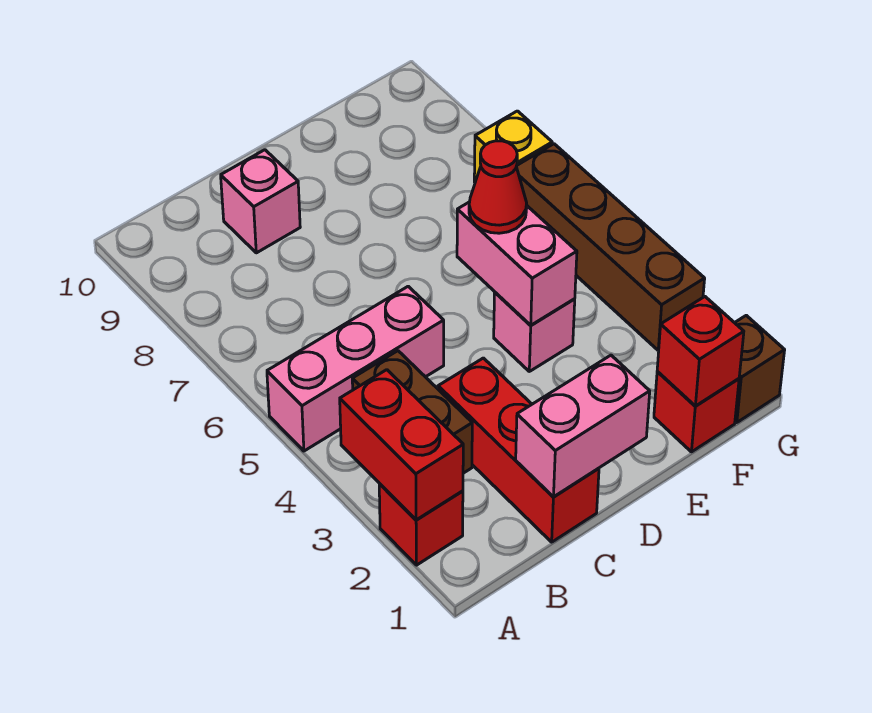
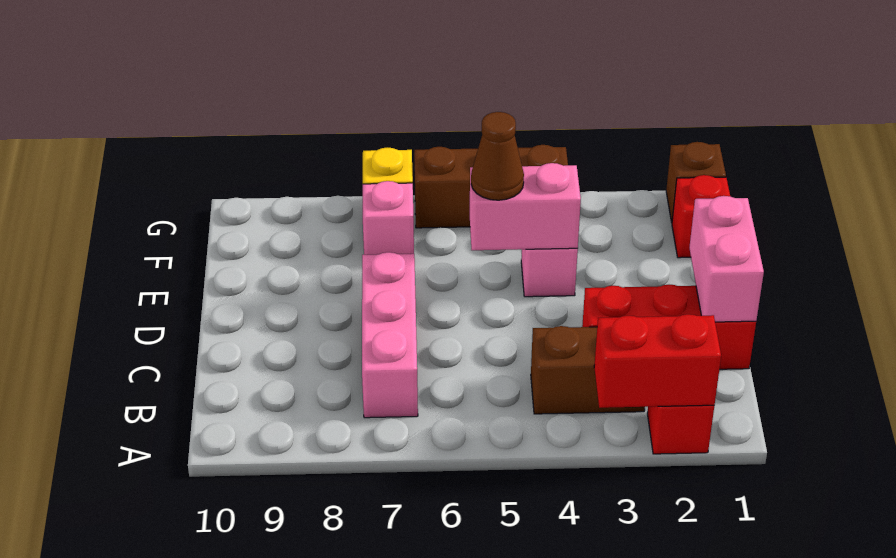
pink brick A5:C5 level 1 -> pink brick B7:D7 level 1
pink brick C9 level 1 -> pink brick F7 level 1
red cone E5 level 3 -> brown cone E5 level 3
red brick F1 level 2 -> none
brown brick G3:G6 level 1 -> brown brick G4:G6 level 1

